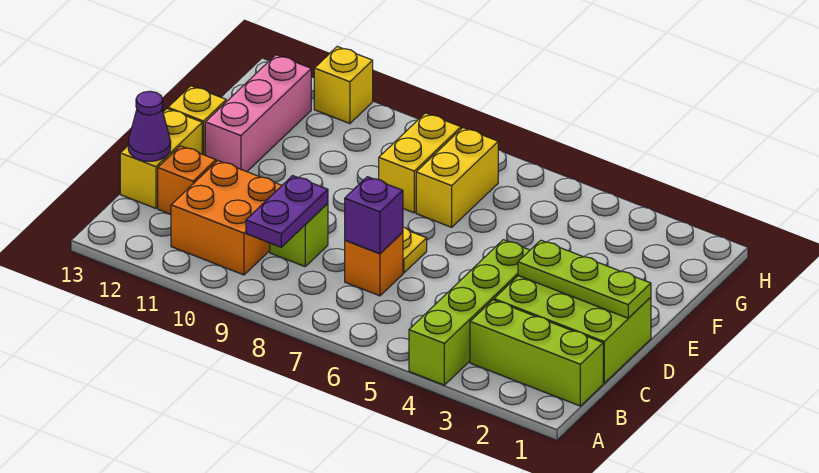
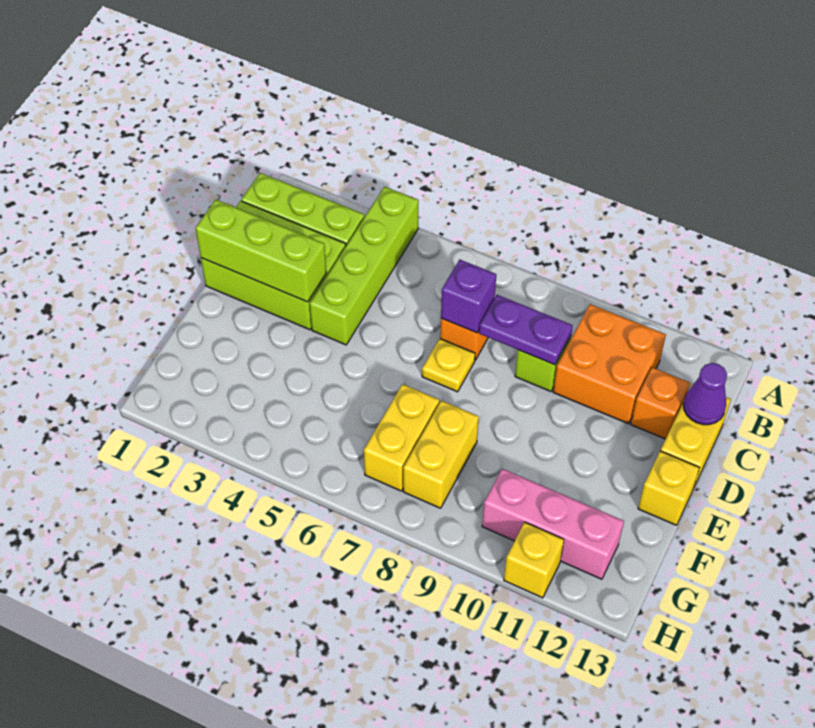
purple plate B9:C9 level 2 -> purple plate C8:C9 level 2
lime plate D1:D3 level 2 -> lime brick D1:D3 level 2
pink brick E12:G12 level 1 -> pink brick G10:G12 level 1

